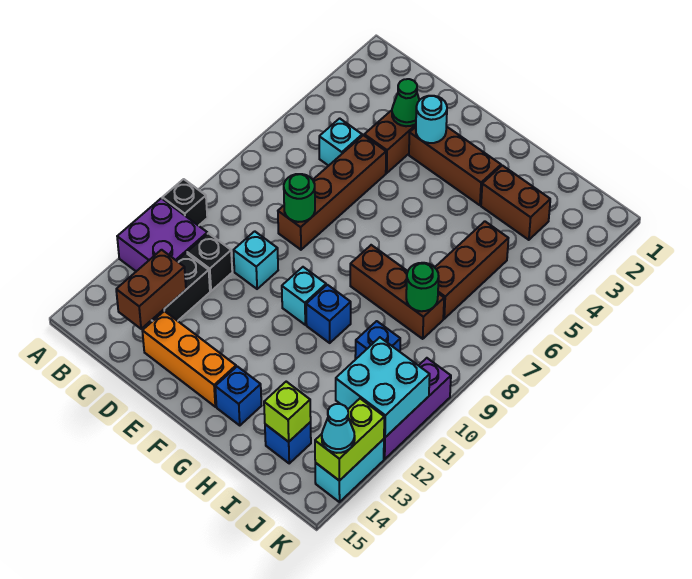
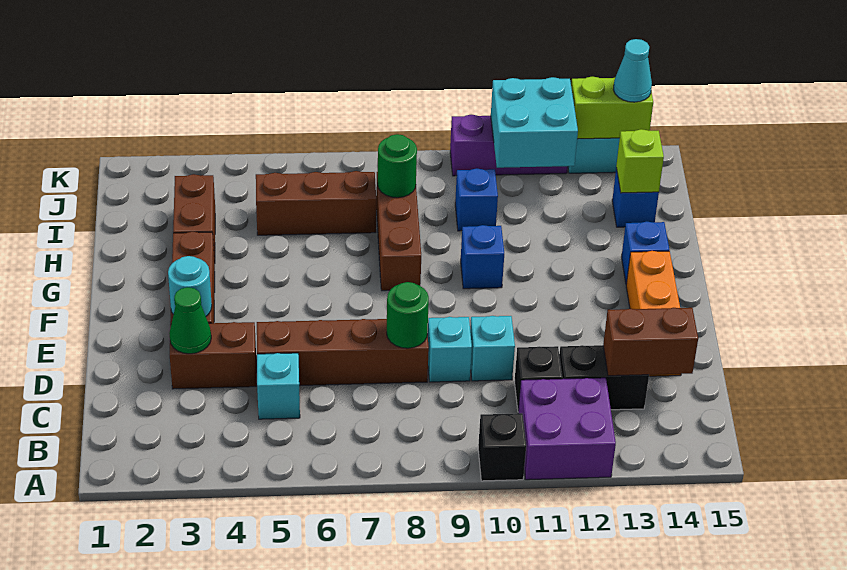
cyan brick F10 level 1 -> cyan brick D9 level 1

